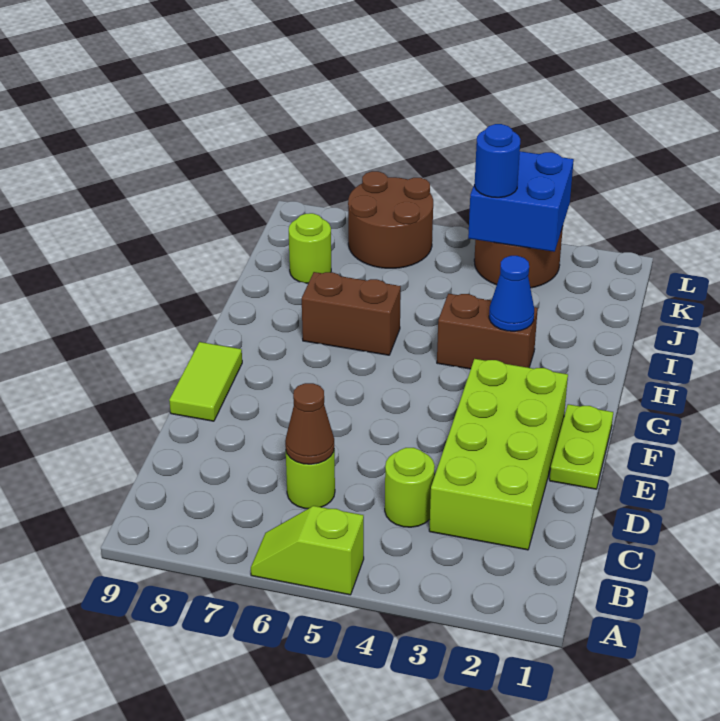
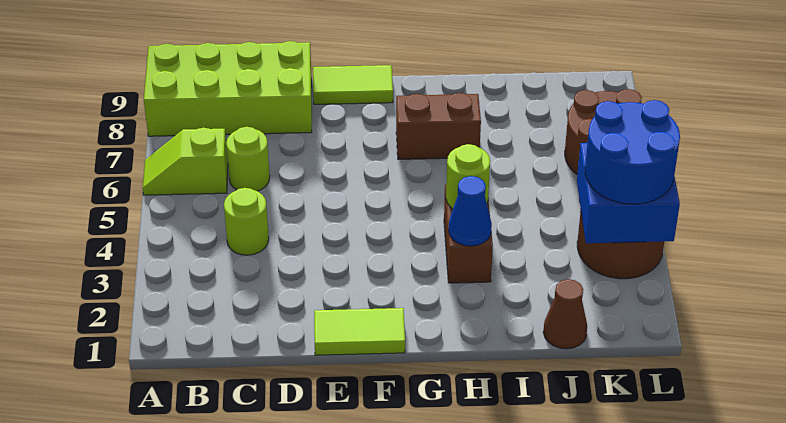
lime slope A5:A6 level 1 top 5 -> lime slope A6:B6 level 1 top B
lime brick C2:F3 level 1 -> lime brick A8:D9 level 1
brown cone C6 level 2 -> brown cone J1 level 1
lime plate E1:F1 level 1 -> lime tile E1:F1 level 1
brown brick H6:H7 level 1 -> brown brick G7:H7 level 1
lime round brick J8 level 1 -> lime round brick H4 level 2
blue round brick K4 level 3 -> blue round brick K3:L4 level 3

